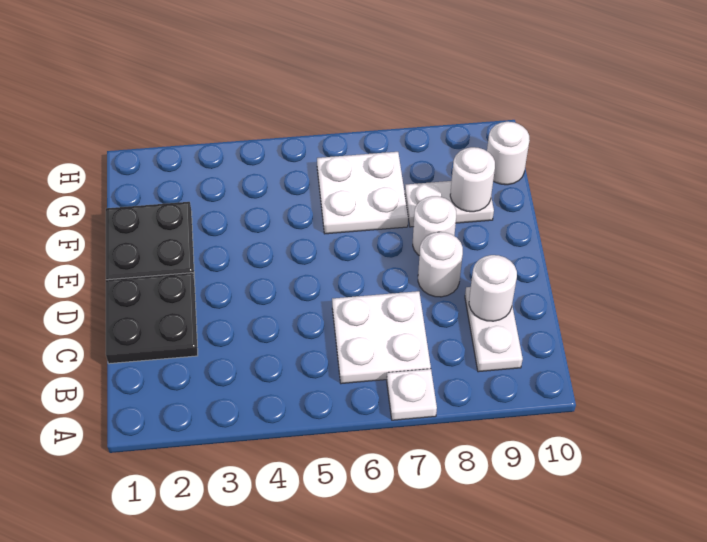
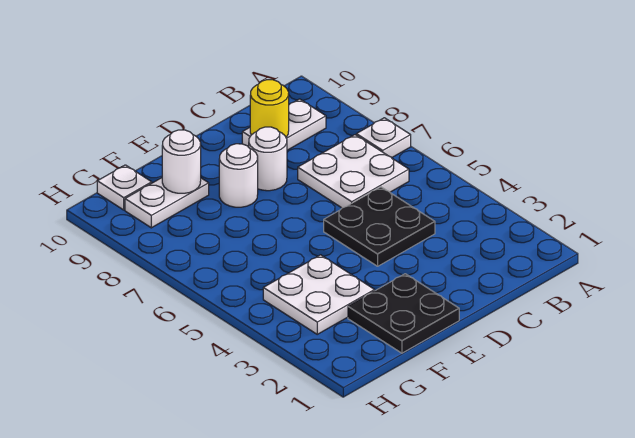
black plate C1:D2 level 1 -> black plate C4:D5 level 1
white round brick C9 level 2 -> yellow round brick C9 level 2
white plate F6:G7 level 1 -> white plate F3:G4 level 1
white plate F8:F9 level 1 -> white plate F9:G9 level 1
white round brick G10 level 1 -> white plate G10 level 1

